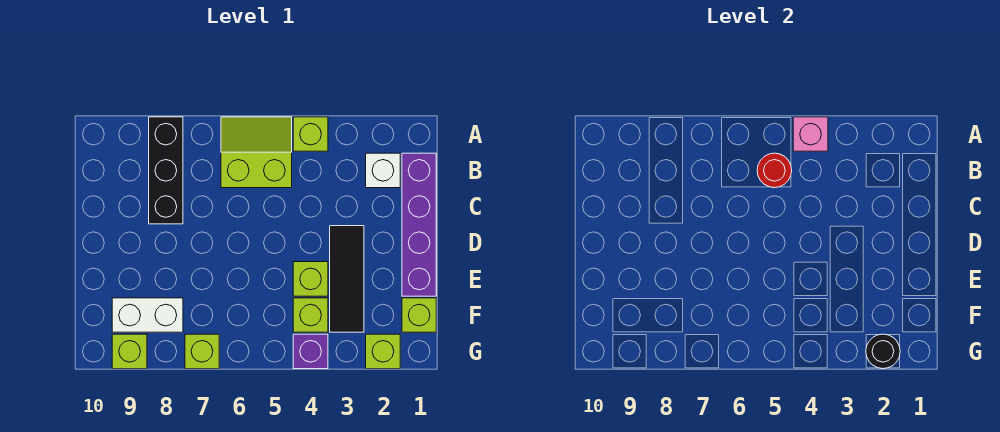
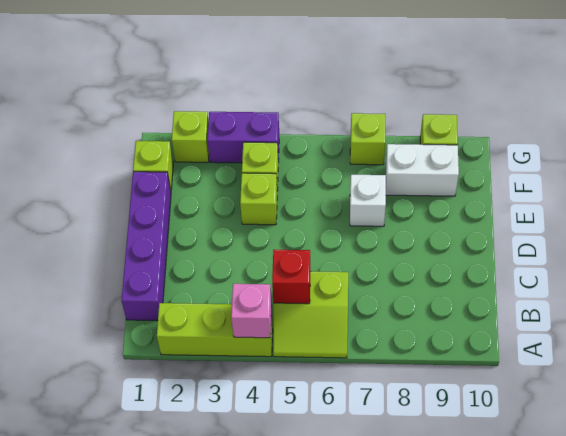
lime brick A4 level 1 -> lime brick A2:A4 level 1
black brick A8:C8 level 1 -> none
white brick B2 level 1 -> white brick E7 level 1
red round brick B5 level 2 -> red brick B5 level 2
black tile D3:F3 level 1 -> none
black round brick G2 level 2 -> none
purple brick G4 level 1 -> purple brick G3:G4 level 1

